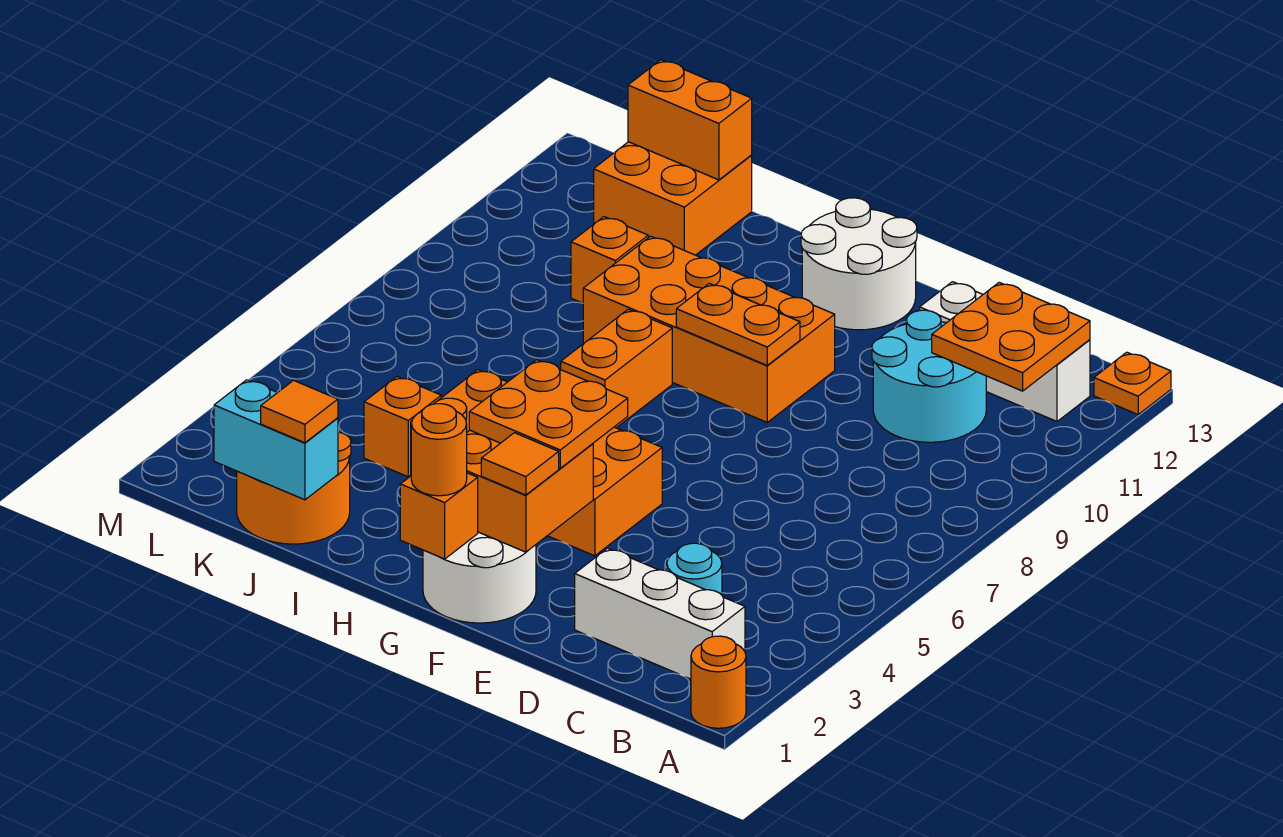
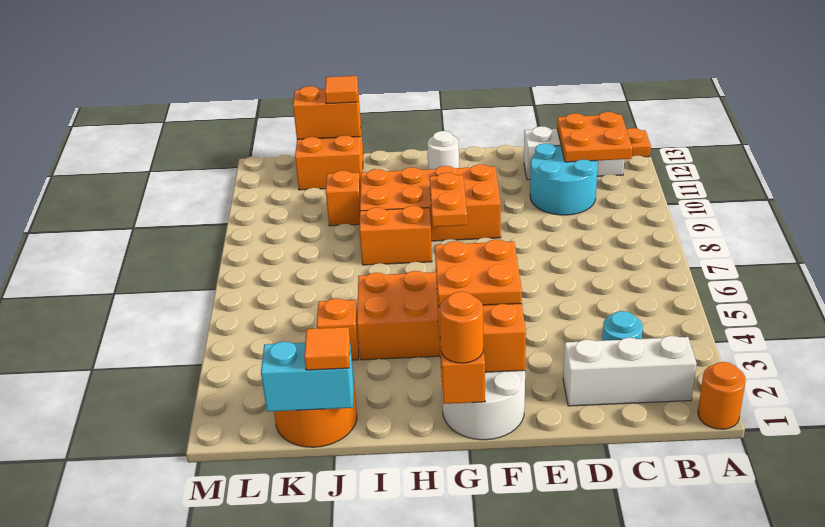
orange tile F2 level 3 -> orange tile J13 level 3
orange plate F9:G9 level 2 -> orange plate G8:G9 level 2
white round brick F12:G13 level 1 -> white round brick G12 level 1
orange brick H7:H8 level 1 -> orange brick H8:I8 level 1

